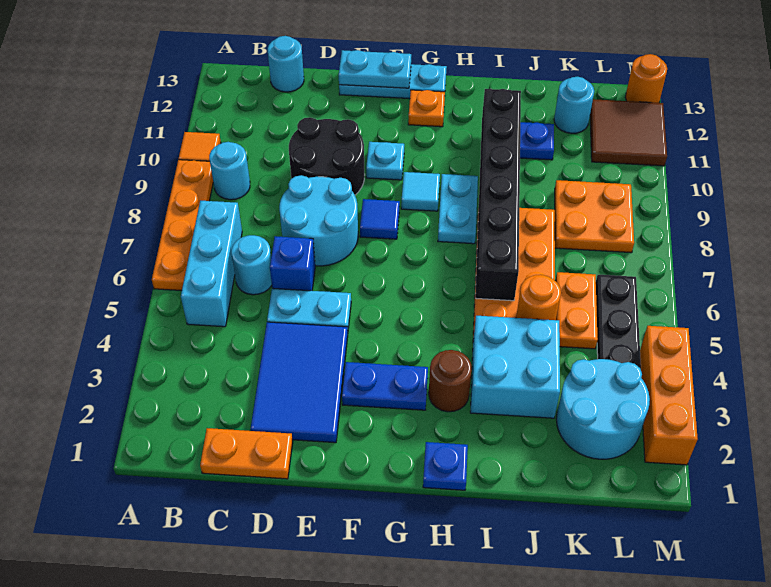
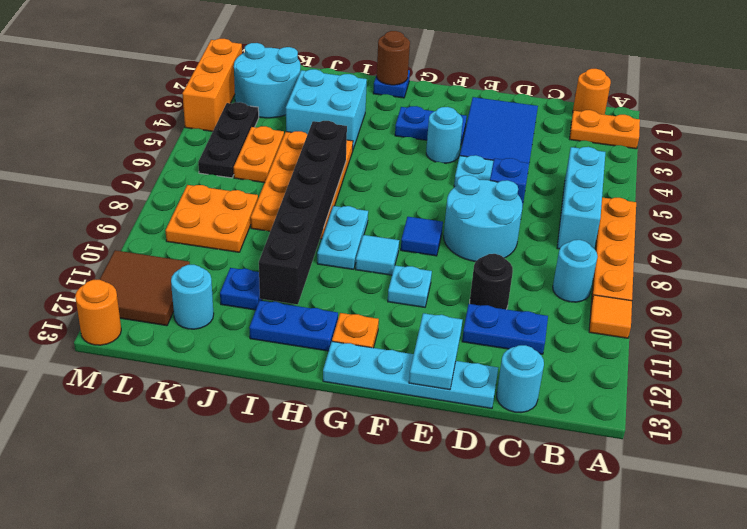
orange plate C1:D1 level 1 -> orange plate A2:B2 level 1
cyan round brick C6 level 1 -> cyan round brick F4 level 1
none -> blue plate C11:D11 level 1
black round brick D9:E10 level 1 -> black round brick D10 level 1
cyan plate E13:G13 level 1 -> cyan plate D13:G13 level 1
cyan plate E13:F13 level 2 -> cyan plate E12:E13 level 2
brown round brick H3 level 1 -> brown round brick H1 level 2
none -> blue plate H12:I12 level 1
orange round brick J5 level 2 -> orange round brick B1 level 1

